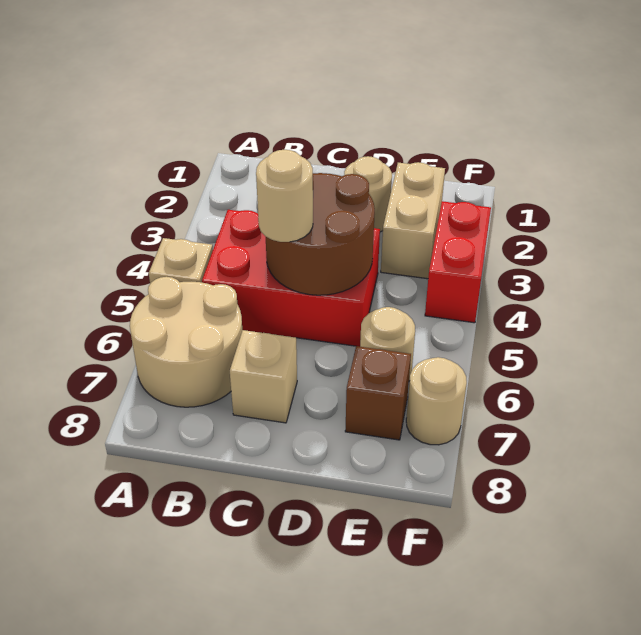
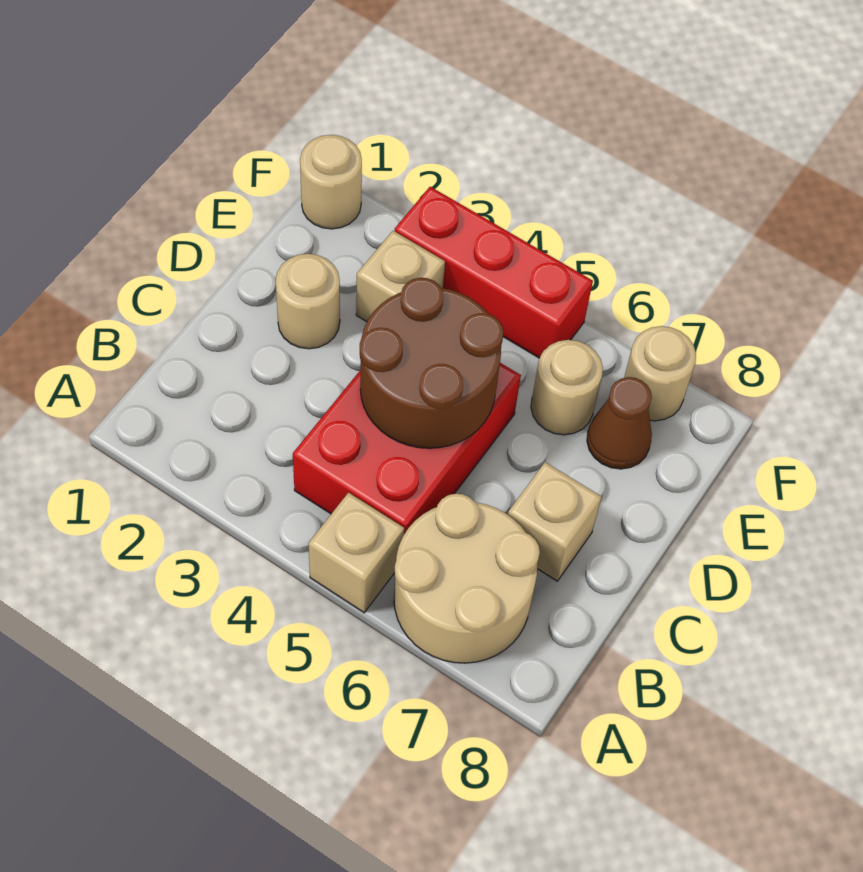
tan round brick C5 level 3 -> tan round brick F1 level 1
tan brick E2:E3 level 1 -> tan brick E3 level 1
brown brick E7 level 1 -> brown cone E7 level 1
red brick F3:F4 level 1 -> red brick F3:F5 level 1

